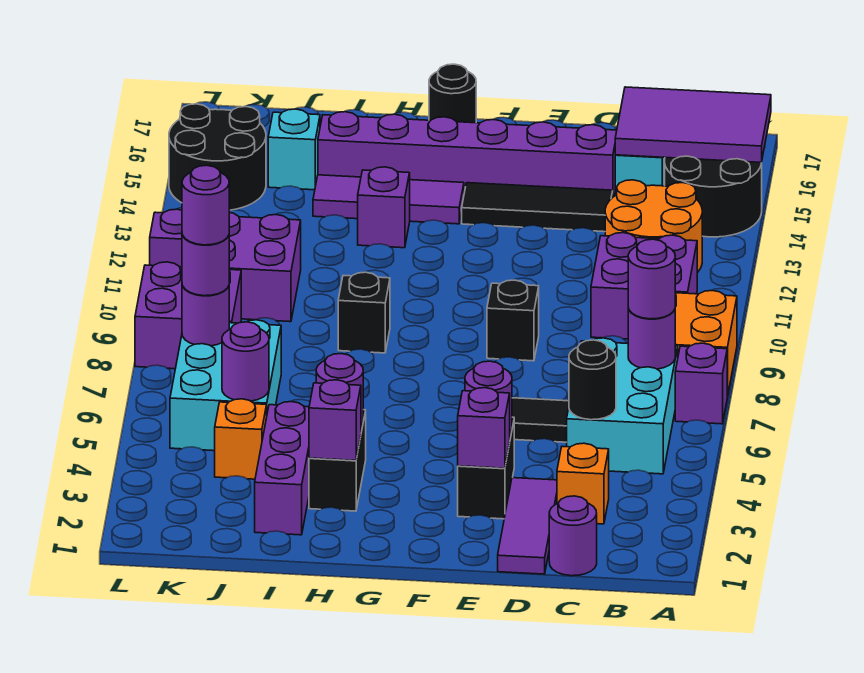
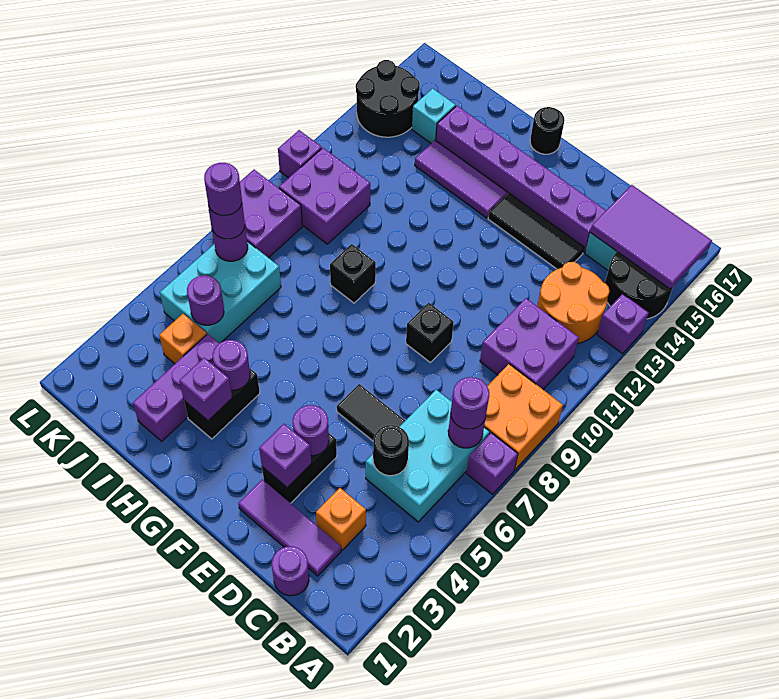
purple tile D1:D3 level 1 -> purple tile C2:E2 level 1
purple brick H13 level 1 -> purple brick A13 level 1

